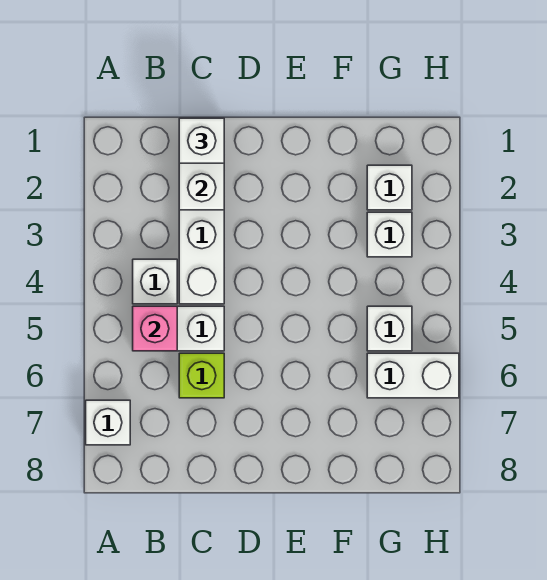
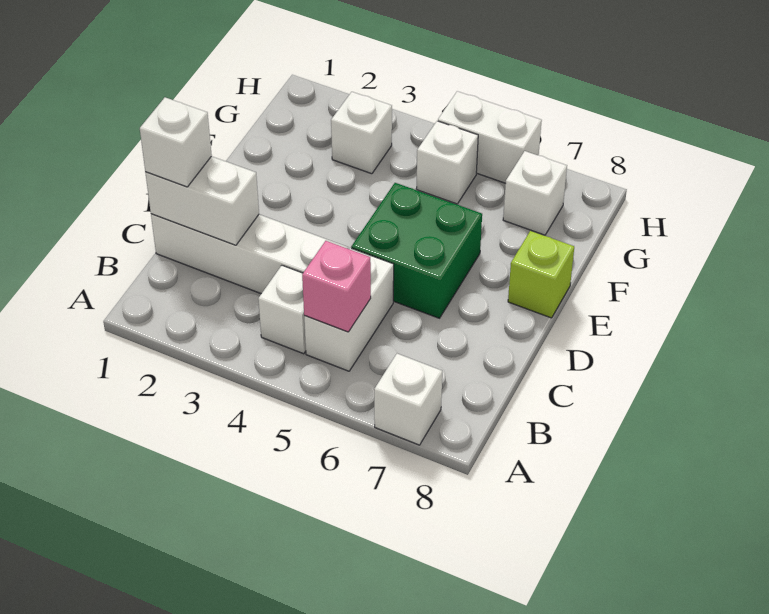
lime brick C6 level 1 -> lime brick E8 level 1
none -> green brick D5:E6 level 1
white brick G2 level 1 -> white brick G7 level 1
white brick G6:H6 level 1 -> white brick H5:H6 level 1

